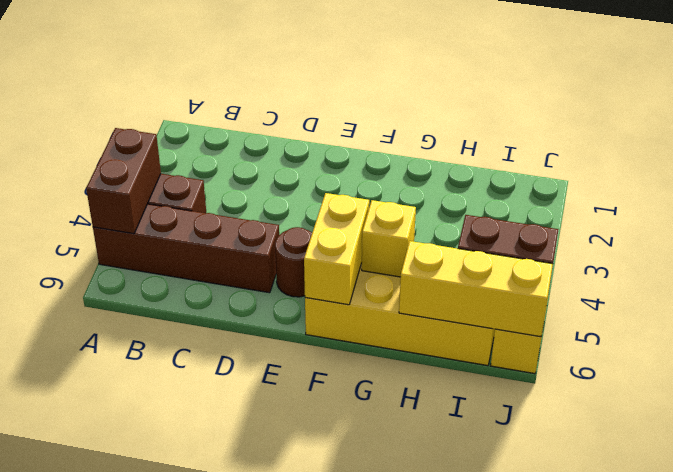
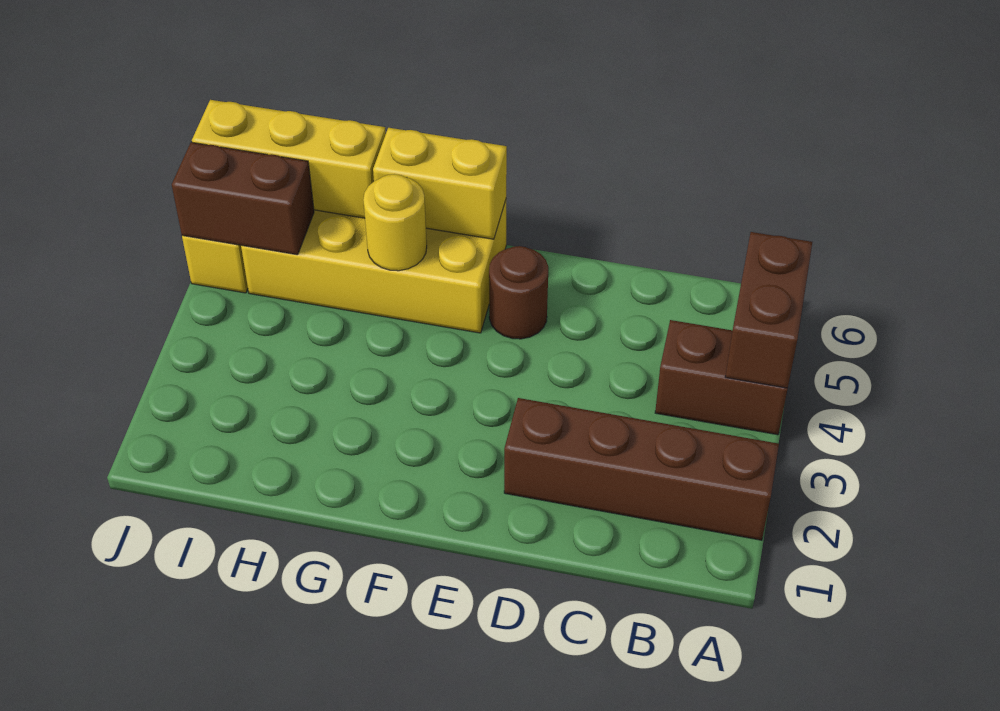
brown brick A5:D5 level 1 -> brown brick A2:D2 level 1
yellow brick F5:F6 level 2 -> yellow brick F6:G6 level 2
yellow brick G5 level 2 -> yellow round brick G5 level 2

